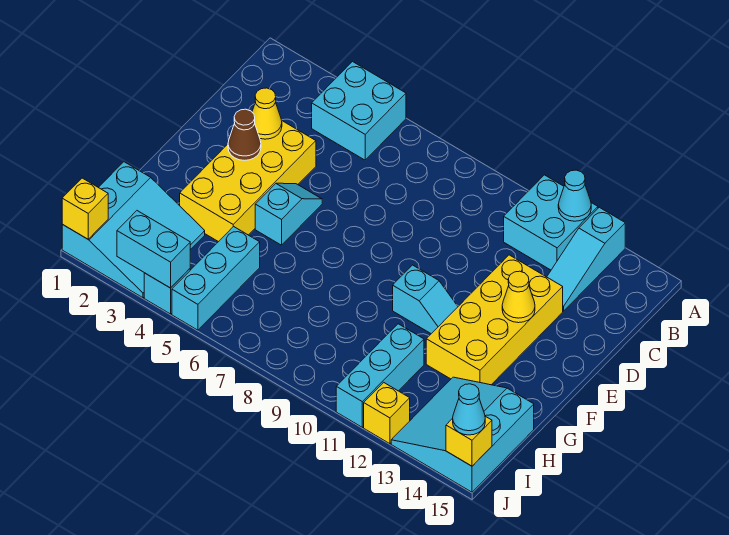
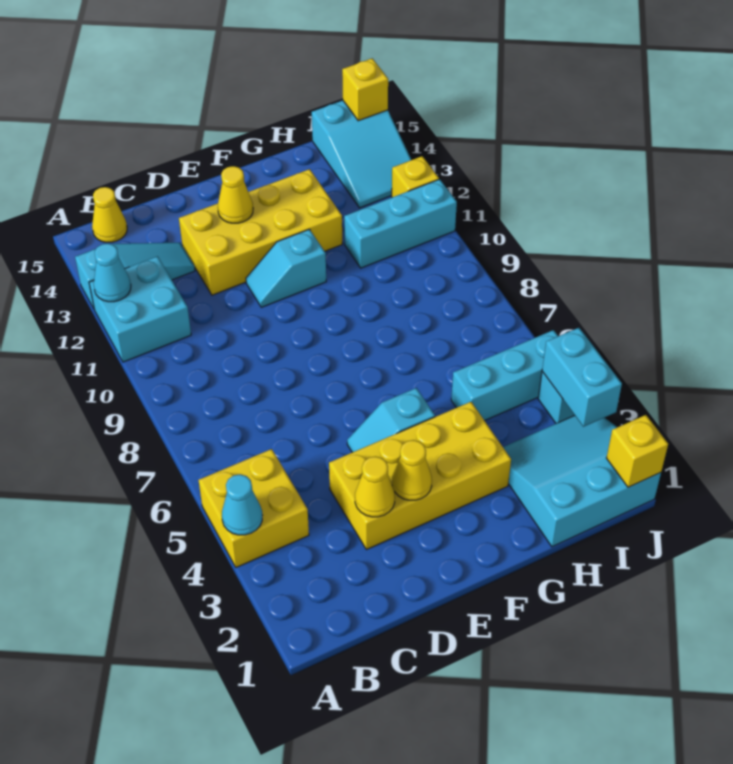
cyan brick A4:B5 level 1 -> yellow brick A4:B5 level 1
none -> yellow cone B15 level 1
brown cone E3 level 2 -> yellow cone E3 level 2
cyan slope F10:F11 level 1 top 10 -> cyan slope E11:F11 level 1 top F
cyan slope H13:J15 level 1 top 15 -> cyan slope I13:J15 level 1 top 15
cyan cone J15 level 3 -> cyan cone A4 level 2

